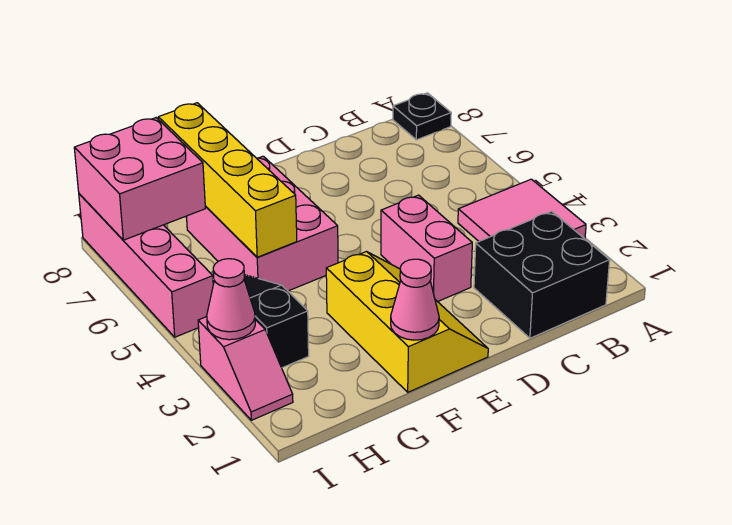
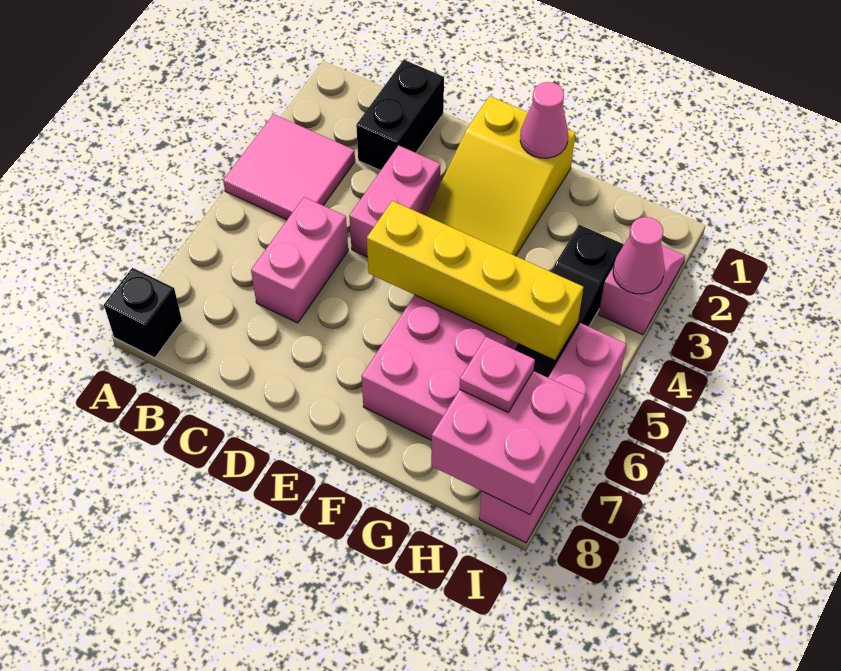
black plate A8 level 1 -> black brick A8 level 1
black brick B1:C2 level 1 -> black brick C1:C2 level 1
none -> pink brick C5:C6 level 1
yellow slope E1:F3 level 1 top F -> yellow slope E1:F3 level 1 top 1
yellow brick G5:G8 level 2 -> yellow brick E5:H5 level 2
none -> pink plate H7 level 3

